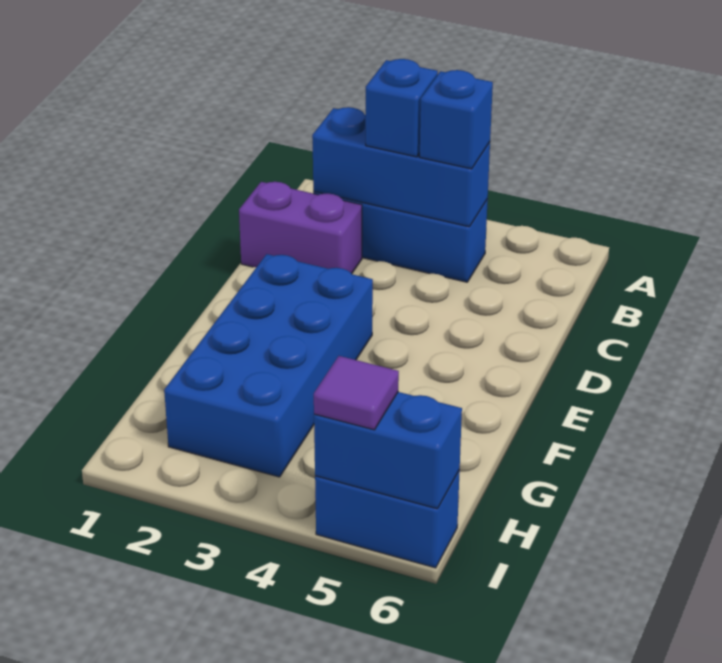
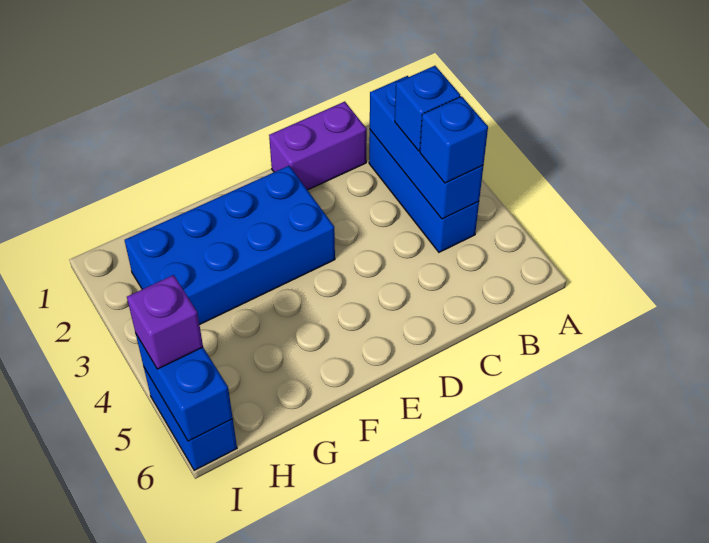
purple brick C1:C2 level 1 -> purple brick C1:D1 level 1
purple tile I5 level 3 -> purple brick I5 level 3

